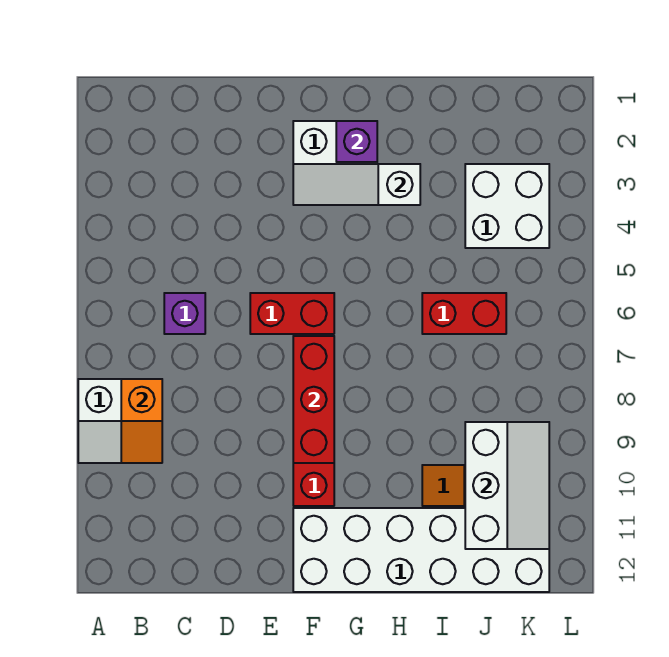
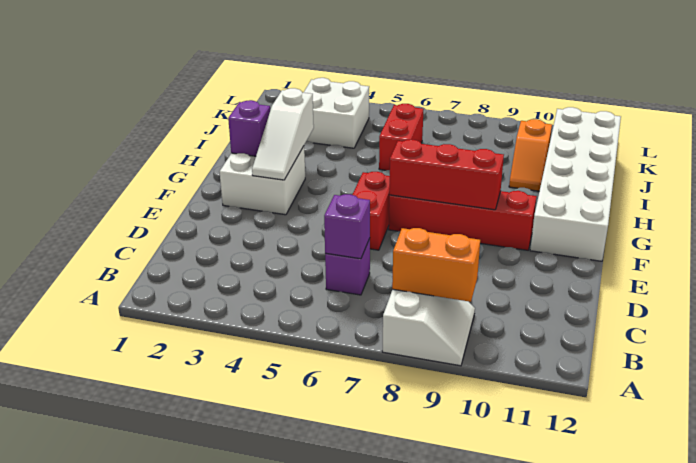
orange slope B8:B9 level 2 top 8 -> orange brick B8:B9 level 2
none -> purple brick C6 level 2
white slope J9:K11 level 2 top J -> none

